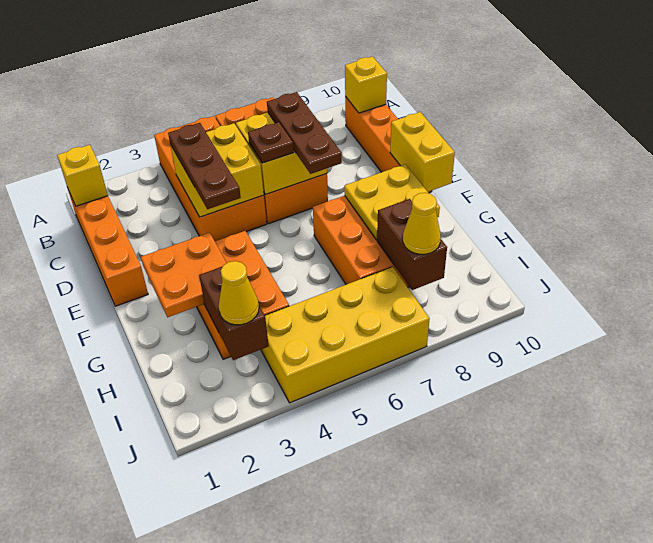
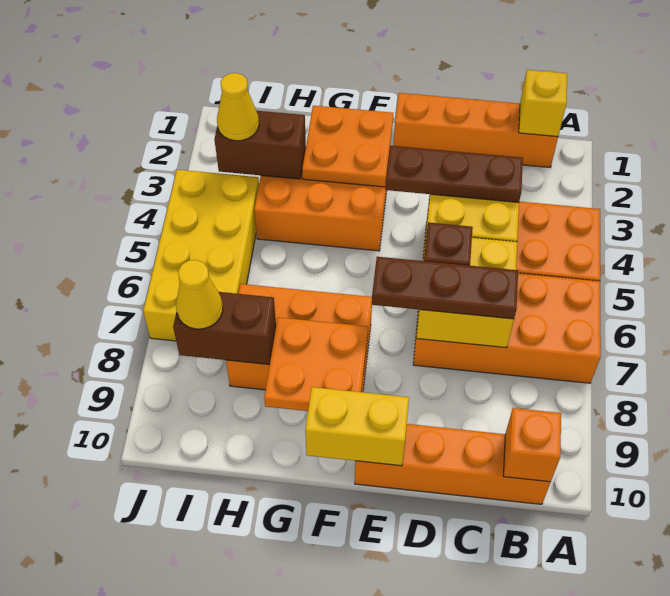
yellow brick B10 level 2 -> orange brick B10 level 2
yellow plate F8:G9 level 2 -> orange plate F8:G9 level 2

